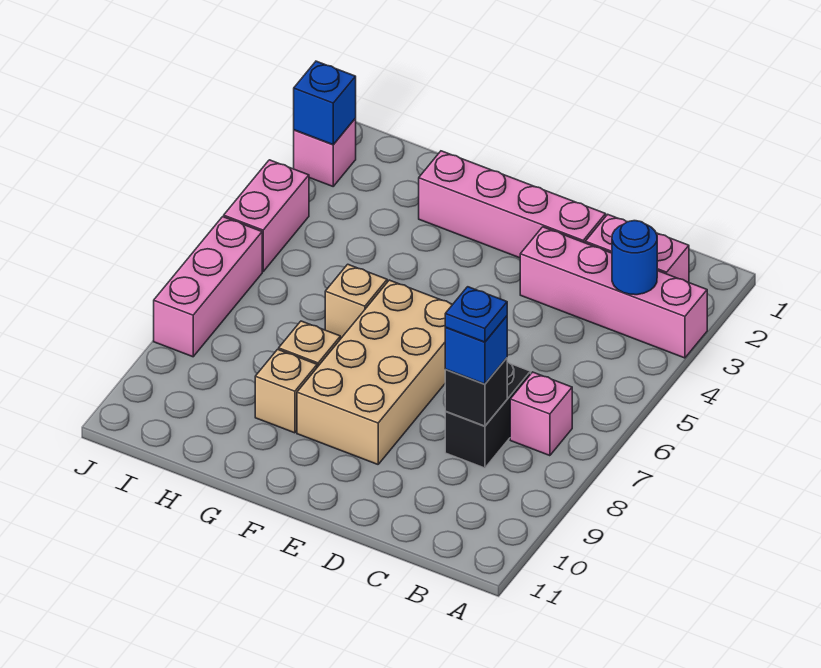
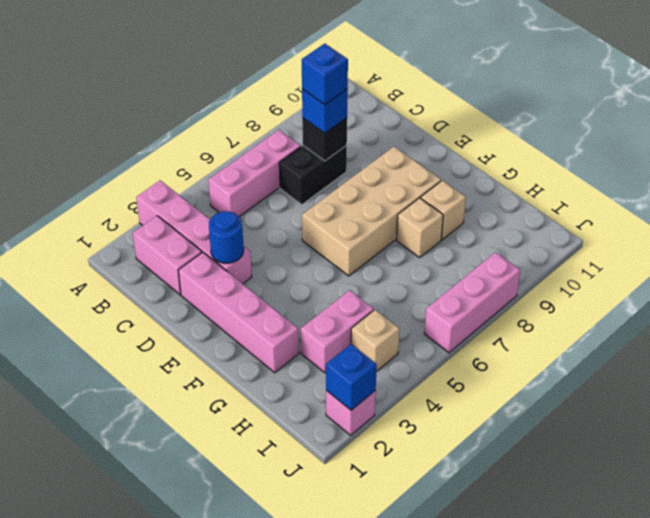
blue round brick B3 level 2 -> blue round brick D3 level 2
pink brick B7 level 1 -> pink brick B5:B7 level 1
blue plate C8 level 4 -> blue brick C8 level 4
tan brick G6 level 1 -> tan brick I4 level 1
pink brick J4:J5 level 1 -> pink brick H3:H4 level 1

